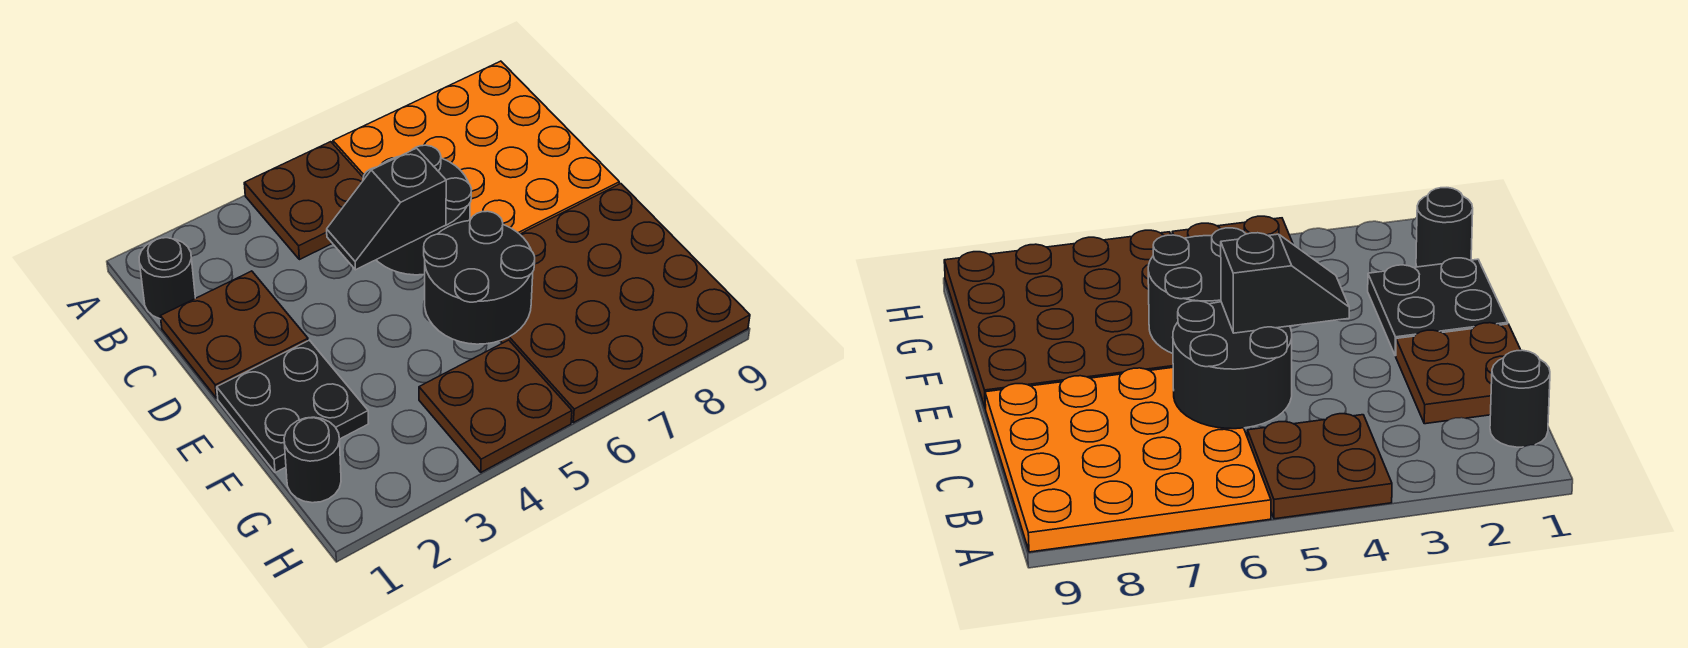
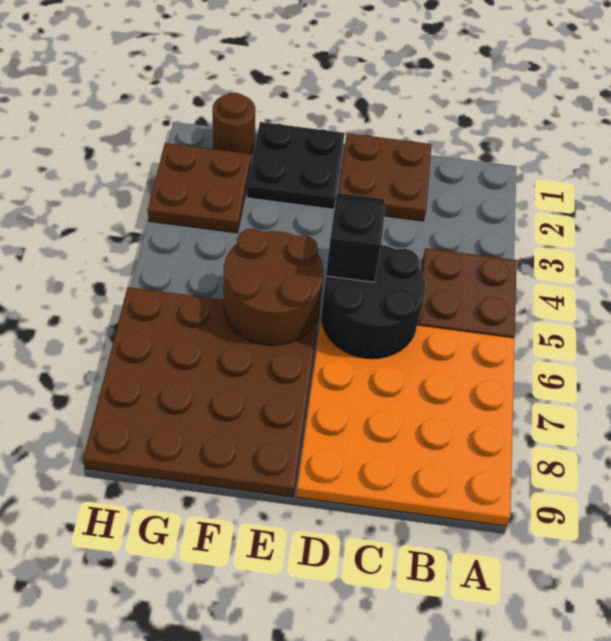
black round brick B1 level 1 -> none
black round brick E5:F6 level 2 -> brown round brick E5:F6 level 2
black round brick G1 level 1 -> brown round brick G1 level 1
brown plate G4:H5 level 1 -> brown plate G2:H3 level 1

